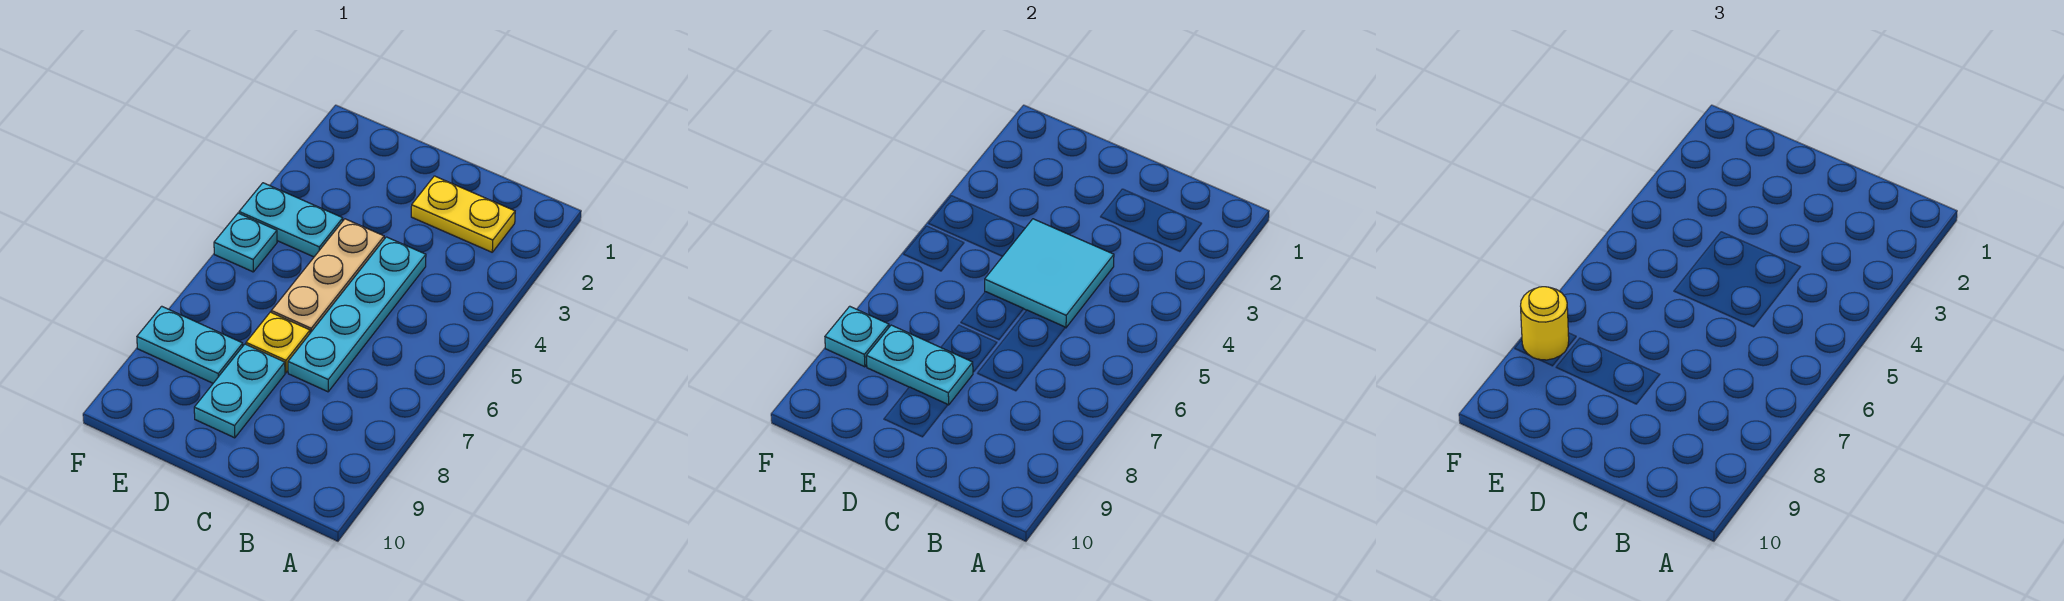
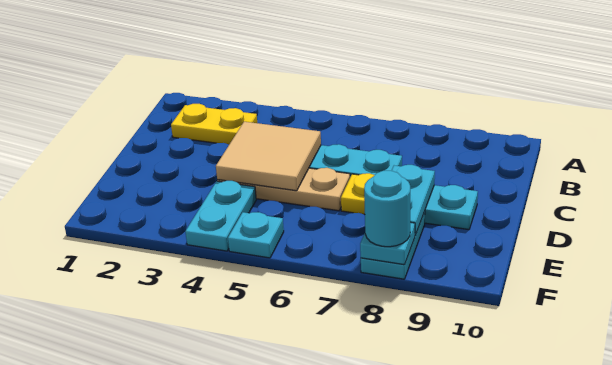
yellow plate B2:C2 level 1 -> yellow plate B2:B3 level 1
cyan tile C4:D5 level 2 -> tan tile C4:D5 level 2
yellow round brick F8 level 3 -> cyan round brick F8 level 3

